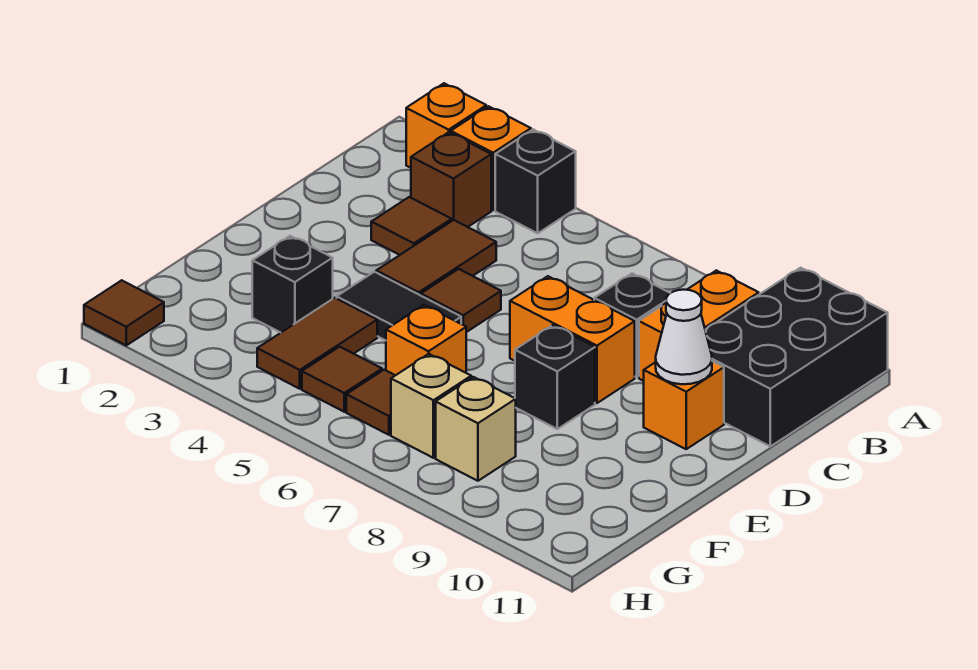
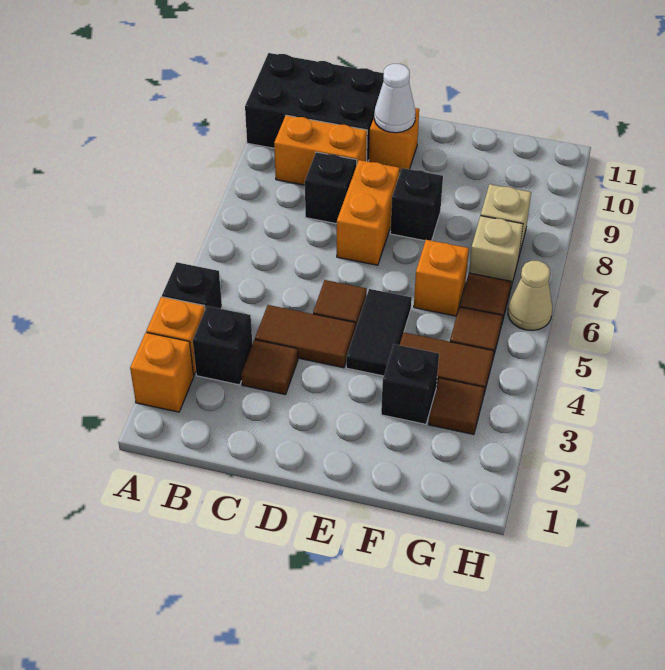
brown brick B3 level 1 -> black brick B3 level 1
brown tile H1 level 1 -> brown tile G3 level 1
none -> tan cone H6 level 1

